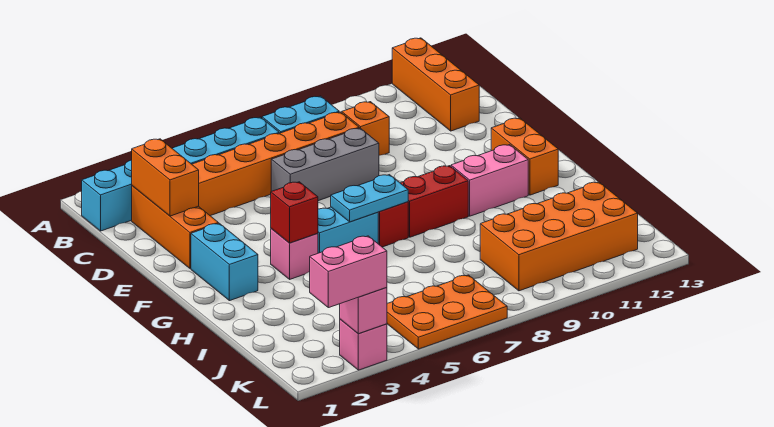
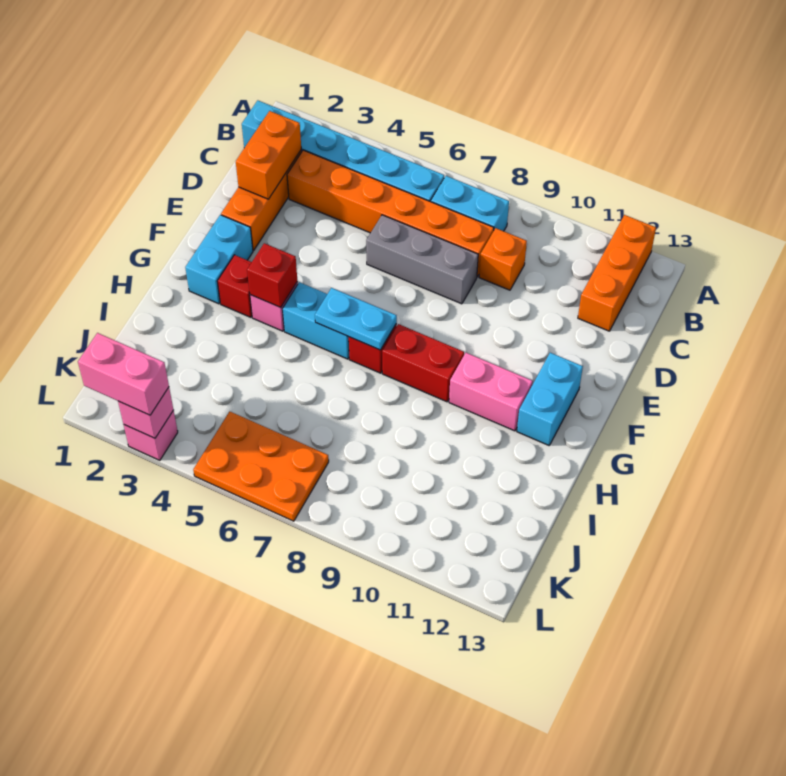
orange brick F12:G12 level 1 -> cyan brick F12:G12 level 1
none -> red brick G3 level 1
orange brick J9:K12 level 1 -> none

